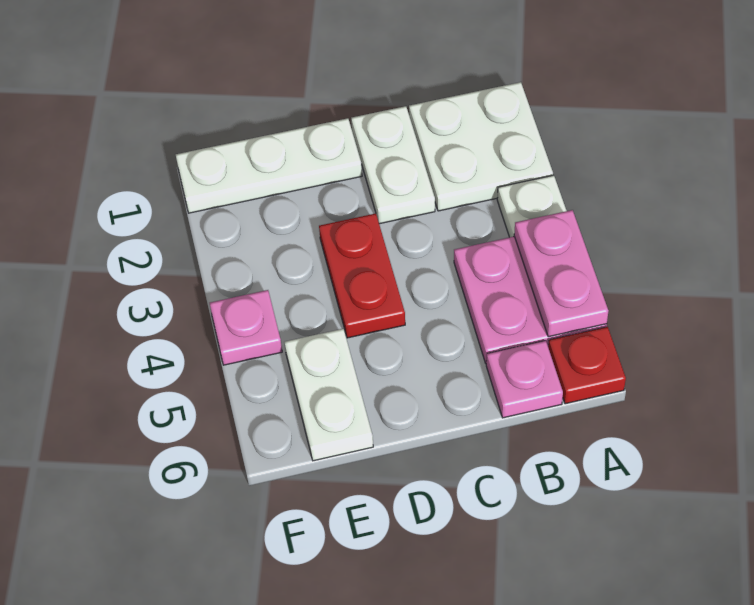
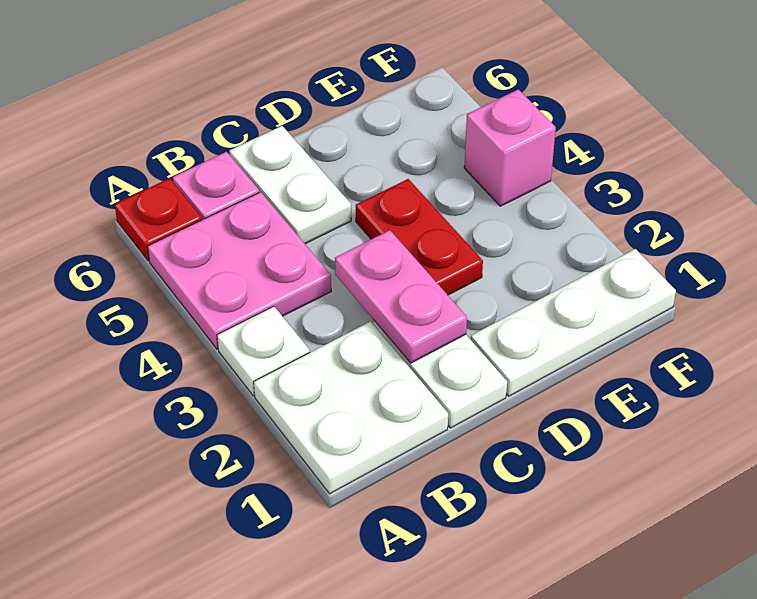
pink plate A4:A5 level 2 -> pink plate C2:C3 level 2
white plate E5:E6 level 1 -> white plate C5:C6 level 1
pink plate F4 level 1 -> pink brick F4 level 1

